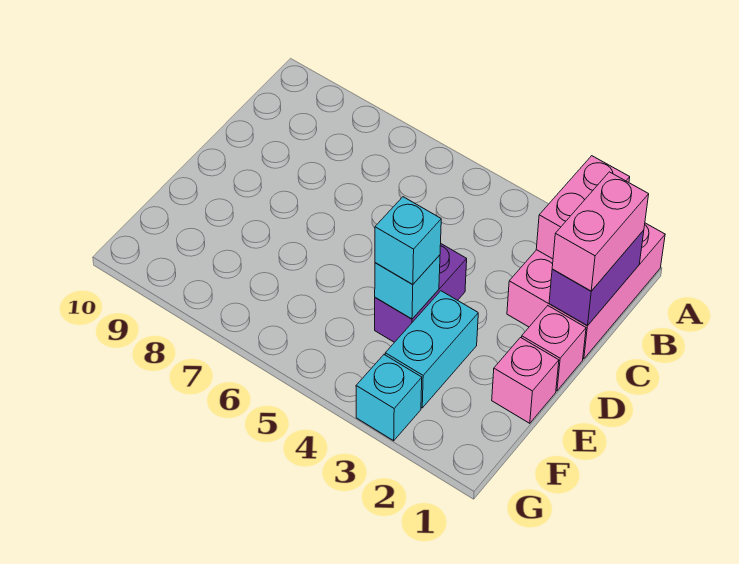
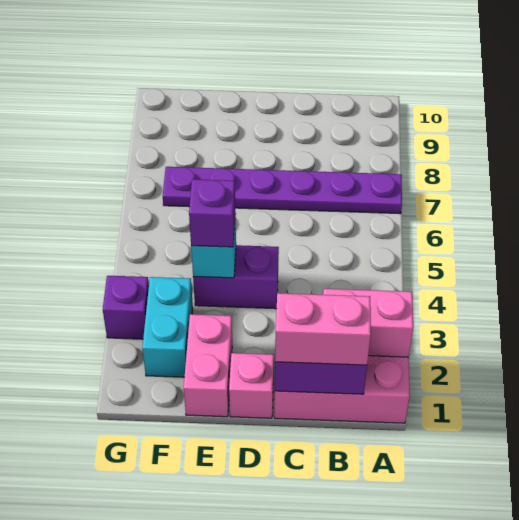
none -> purple plate A7:F7 level 1
pink brick E1 level 1 -> pink brick E1:E2 level 1
cyan brick E3:F3 level 1 -> cyan brick F2:F3 level 1
cyan brick E4 level 3 -> purple brick E4 level 3
cyan brick G3 level 1 -> purple brick G3 level 1

